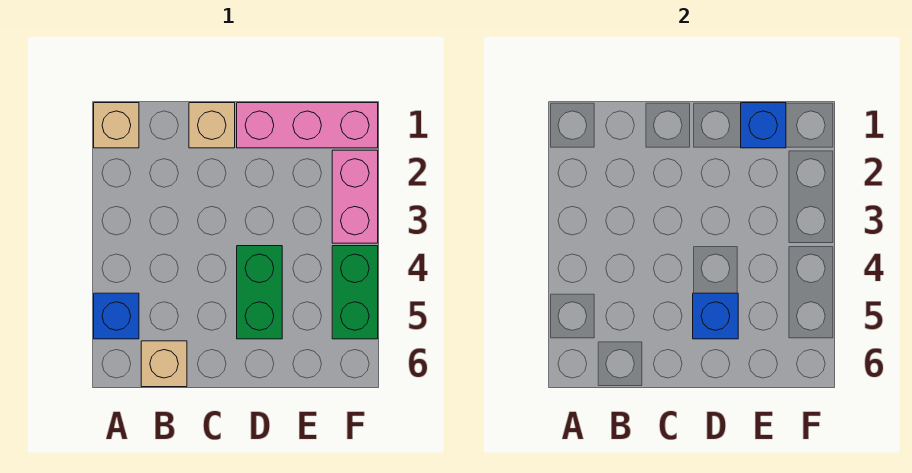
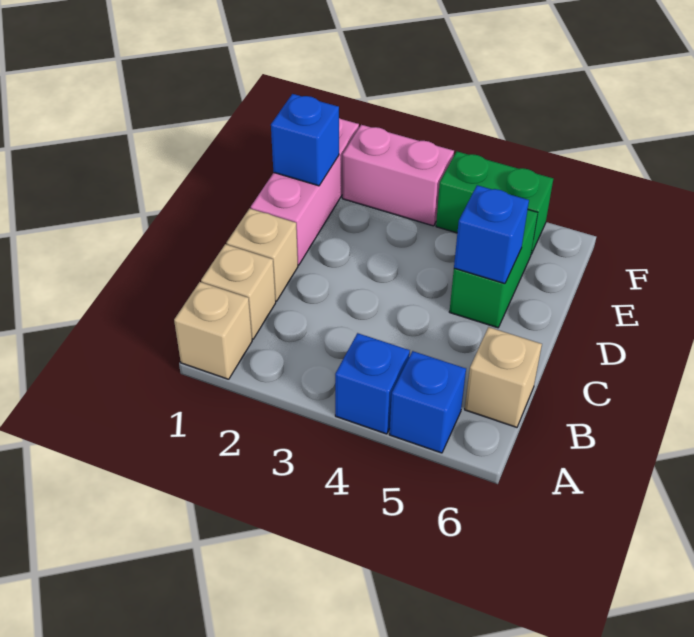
none -> blue brick A4 level 1
none -> tan brick B1 level 1
green brick D4:D5 level 1 -> green brick D5:E5 level 1

